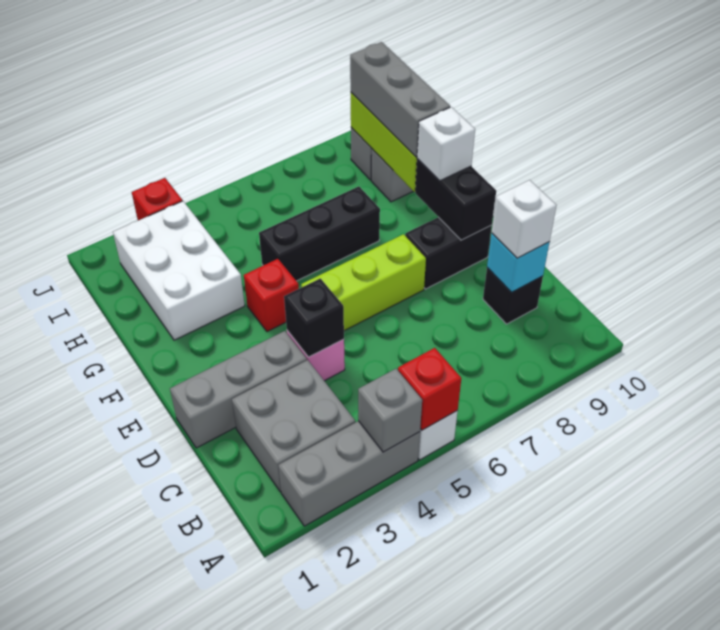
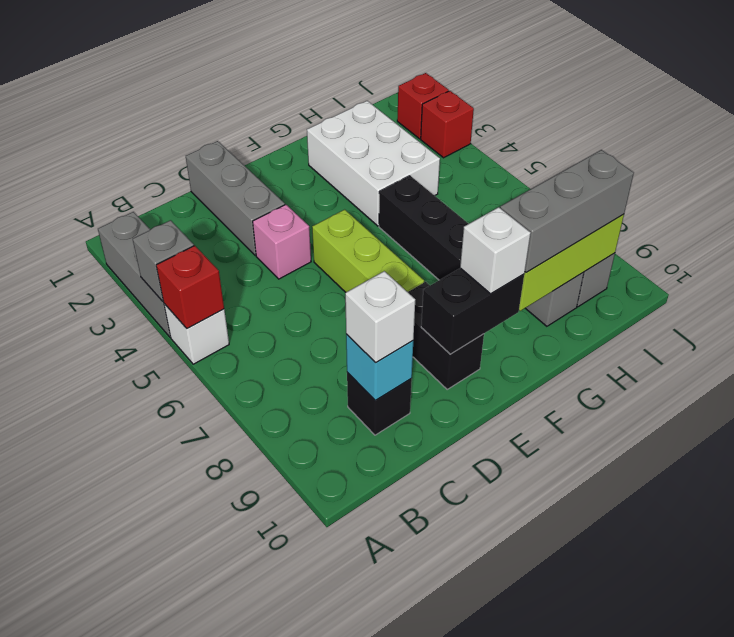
grey brick B2:C3 level 1 -> none
black brick D4 level 2 -> none
red brick F4 level 1 -> red brick J2 level 1
white brick G2:I3 level 1 -> white brick G2:H4 level 1

